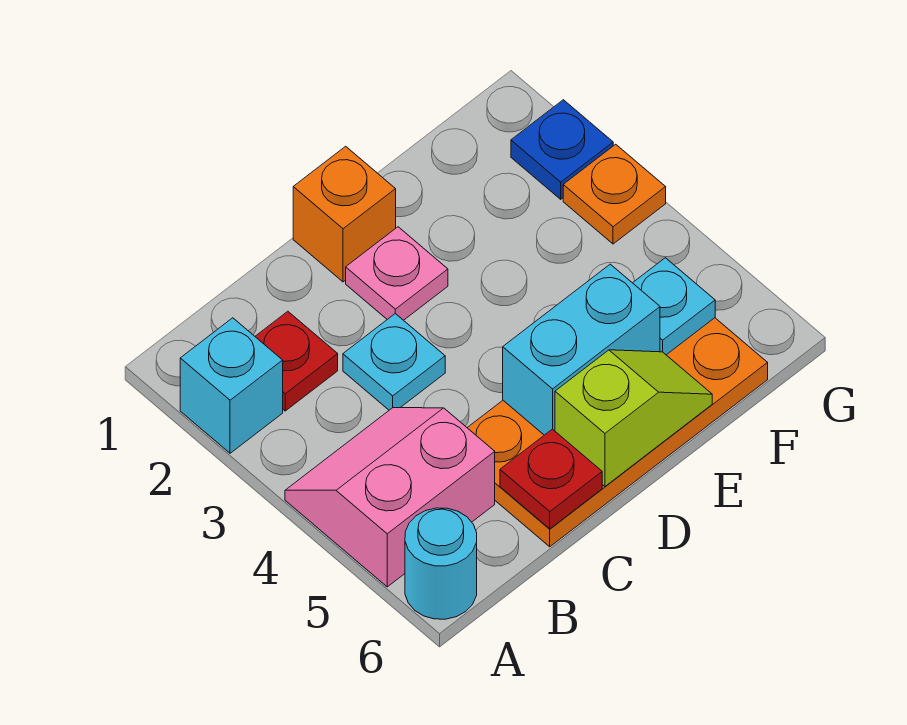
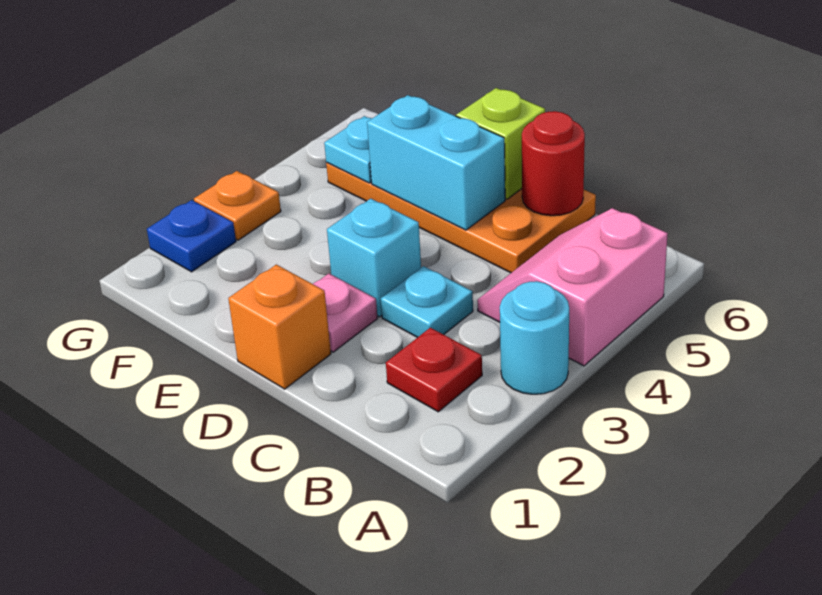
cyan brick A2 level 1 -> cyan brick D3 level 1
pink slope A4:B5 level 1 top 5 -> pink slope A4:B5 level 1 top A
cyan round brick A6 level 1 -> cyan round brick A3 level 1
red plate C6 level 2 -> red round brick C6 level 2

